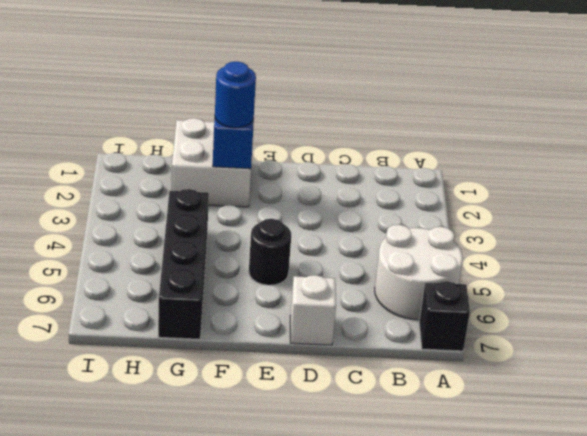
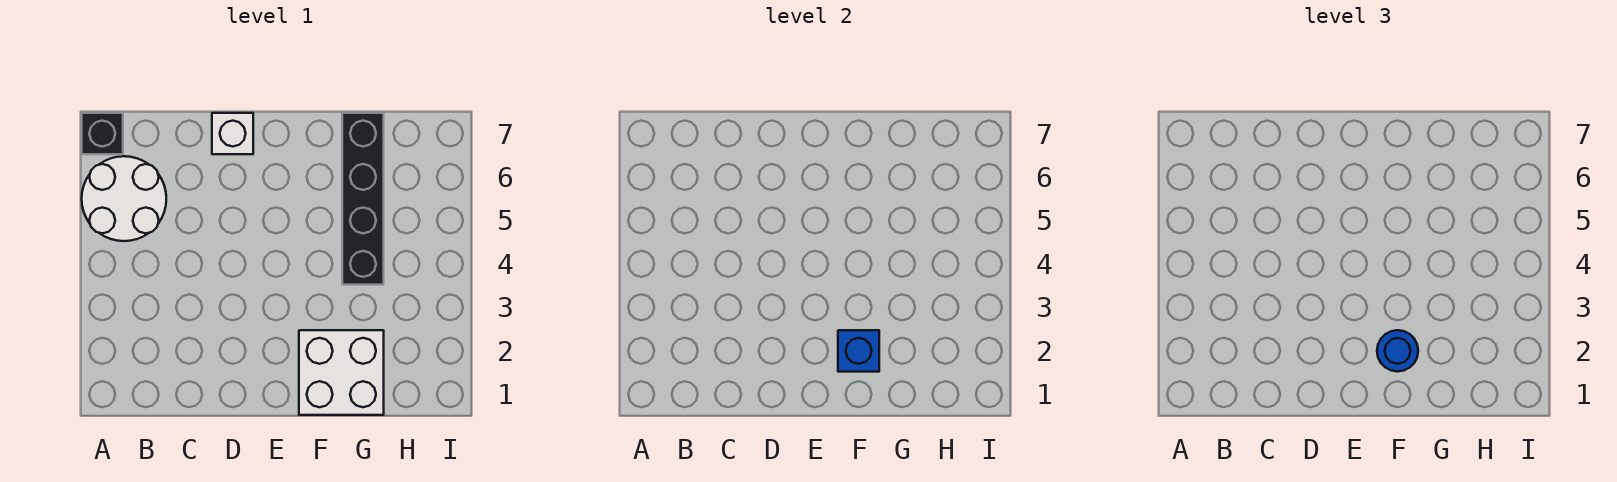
black round brick E5 level 1 -> none

